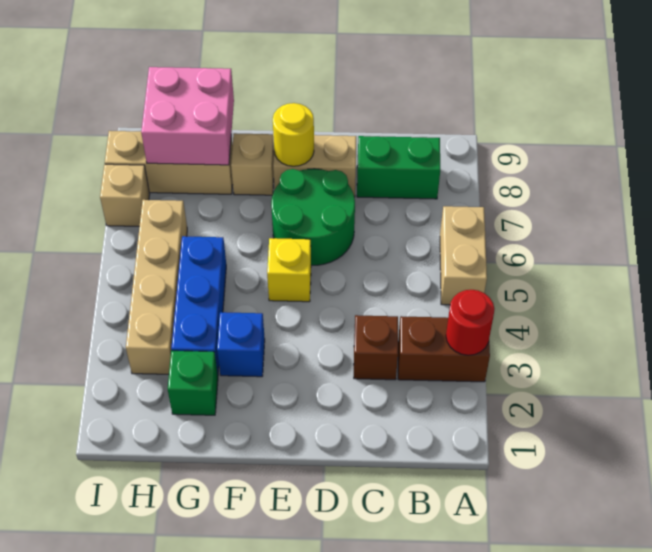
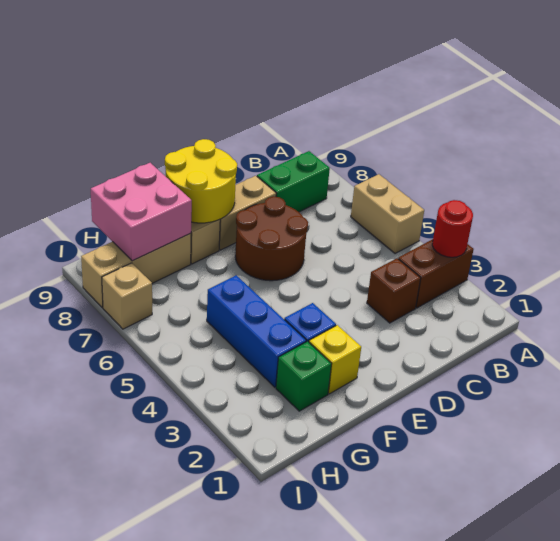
green round brick D6:E7 level 1 -> brown round brick D6:E7 level 1
yellow brick E5 level 1 -> yellow brick F2 level 1
yellow round brick E8 level 2 -> yellow round brick E8:F9 level 2
tan brick H3:H6 level 1 -> none

